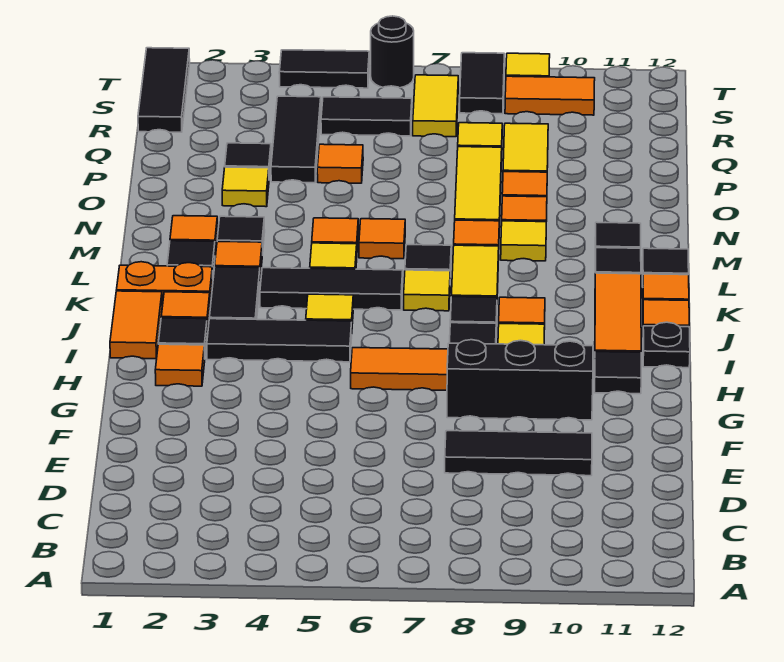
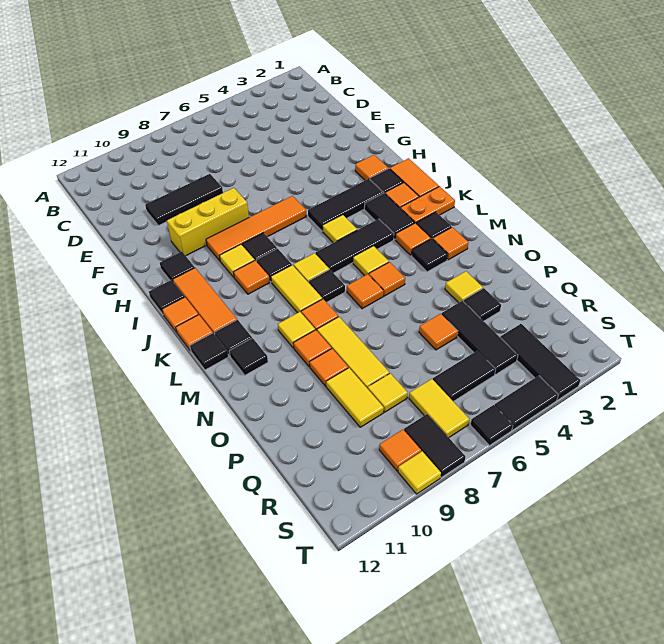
black brick G8:G10 level 1 -> yellow brick G8:G10 level 1
black plate I12 level 1 -> black tile I12 level 1
black tile R1:T1 level 1 -> black tile R3:T3 level 1
orange tile S9:S10 level 1 -> orange tile S9 level 1
black round brick T6 level 1 -> black tile T6 level 1

